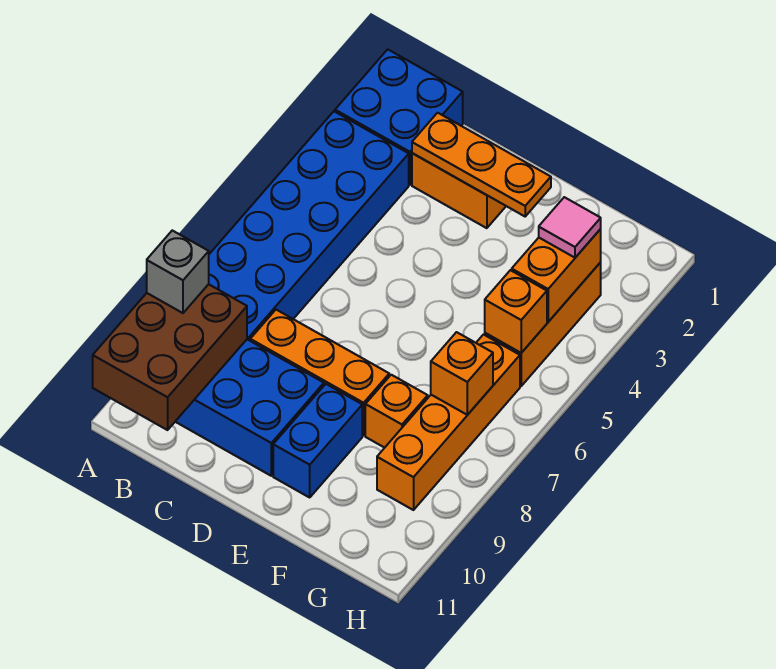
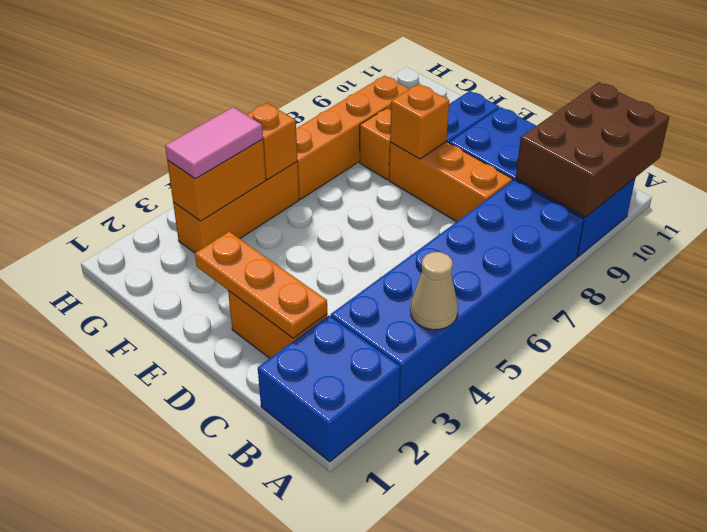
none -> tan cone A4 level 2
grey brick A9 level 3 -> none
pink tile G3 level 3 -> pink tile G3:G4 level 3
orange brick G7 level 2 -> orange brick E8 level 2

